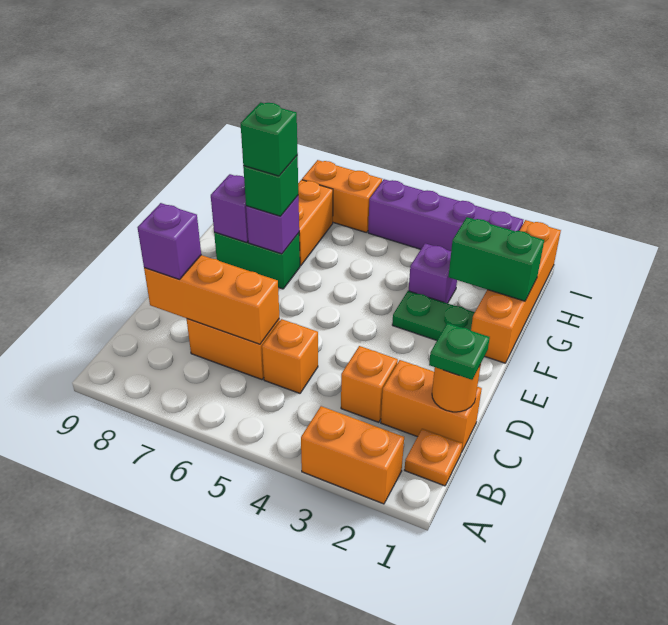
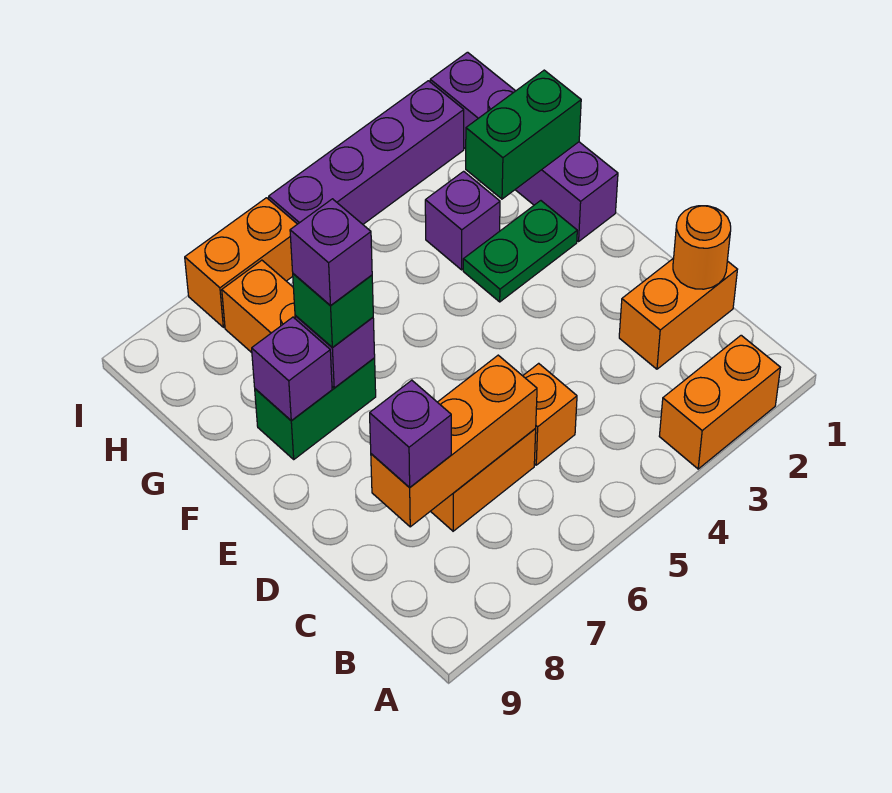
orange plate B1 level 1 -> none
green plate C1 level 3 -> none
orange brick C3 level 1 -> none
orange brick F1:I1 level 1 -> purple brick F1:I1 level 1
green brick F7 level 4 -> purple brick F7 level 4

